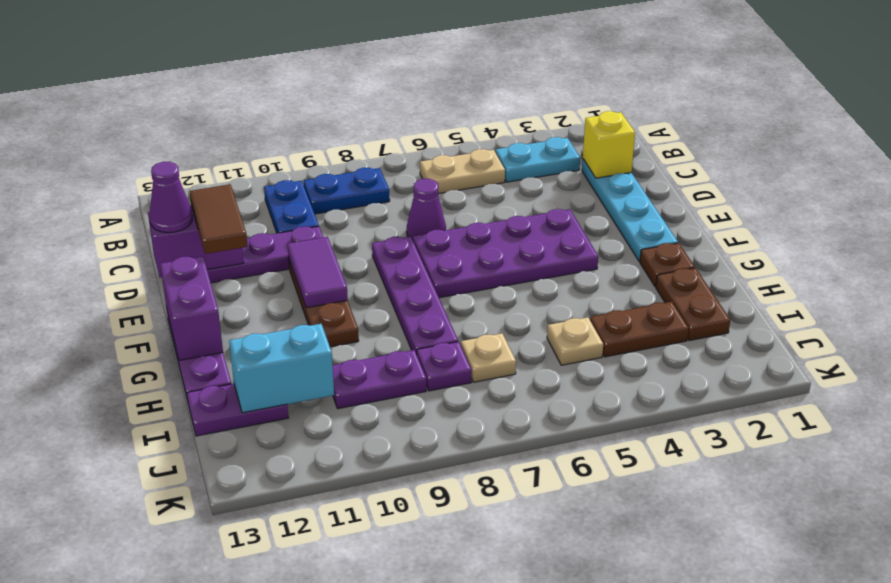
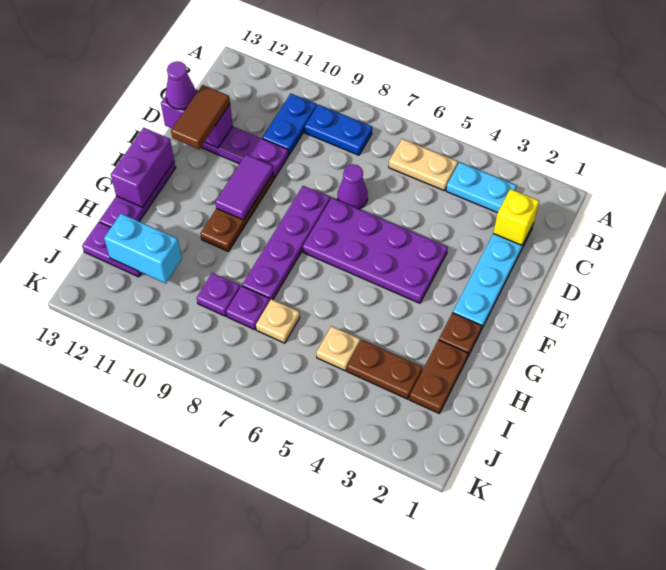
purple plate I9:I10 level 1 -> purple plate I9 level 1

